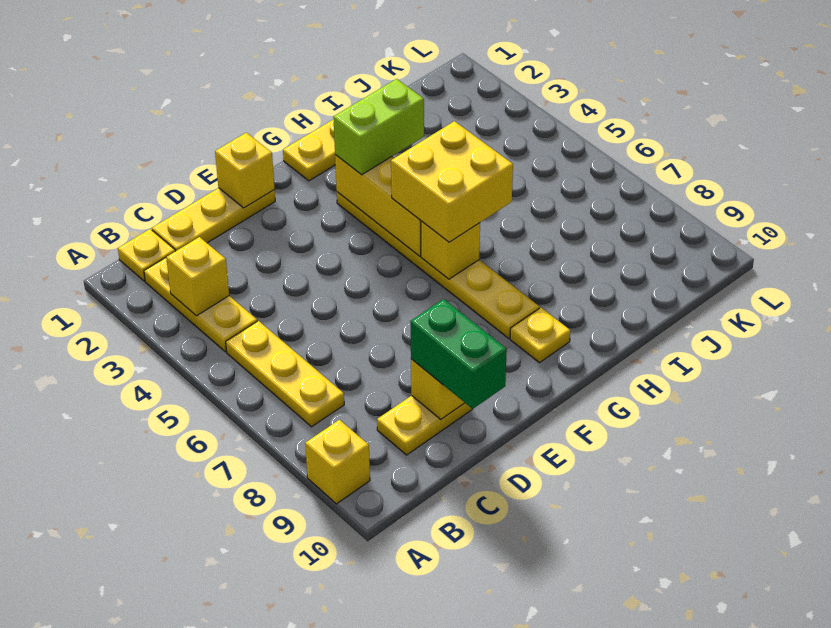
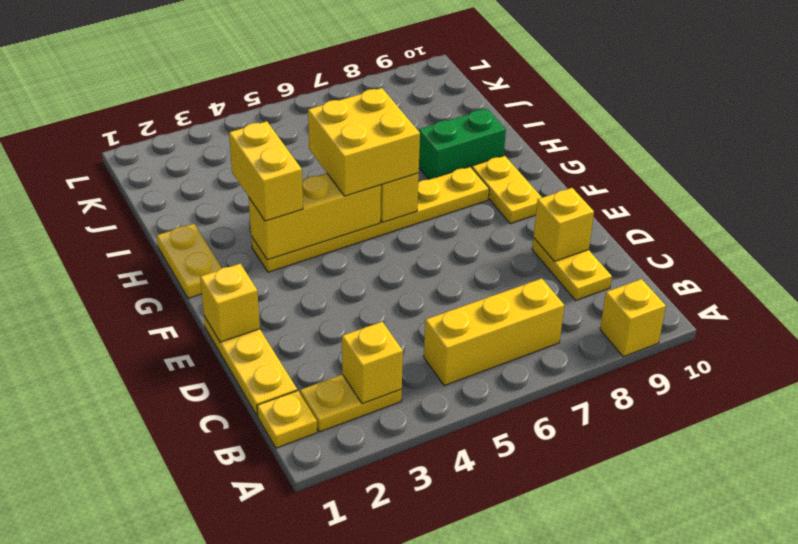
yellow plate B2:B4 level 1 -> yellow plate B2:B3 level 1
yellow plate B5:B7 level 1 -> yellow brick B5:B7 level 1
green brick D9:D10 level 3 -> green brick H8:H9 level 1
lime brick G3:H3 level 3 -> yellow brick G3:H3 level 3
yellow plate G9 level 1 -> yellow plate F9:G9 level 1

